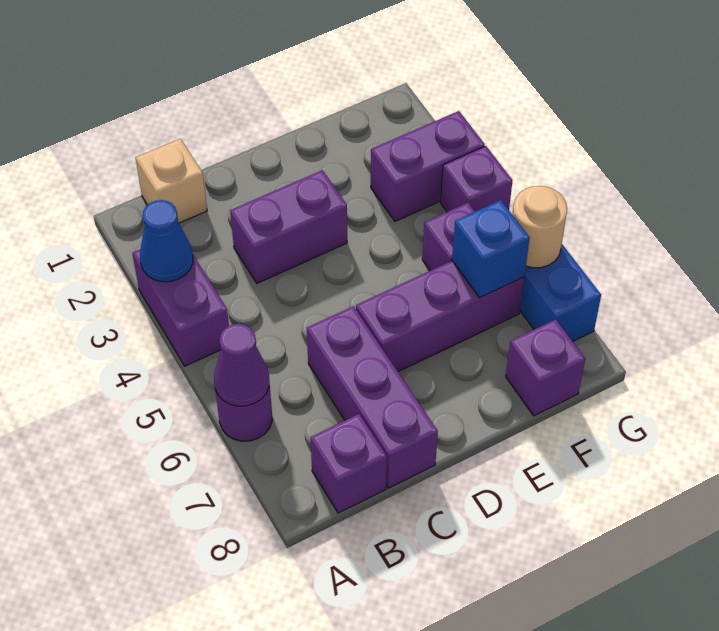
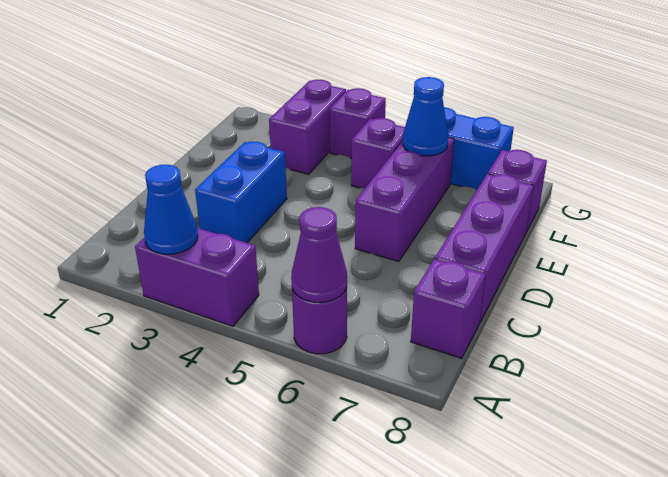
tan brick B1 level 1 -> none
purple brick C3:D3 level 1 -> blue brick C3:D3 level 1
purple brick C6:C8 level 1 -> purple brick C8:E8 level 1
blue brick F6 level 2 -> blue cone F6 level 2
tan round brick G6 level 2 -> none

